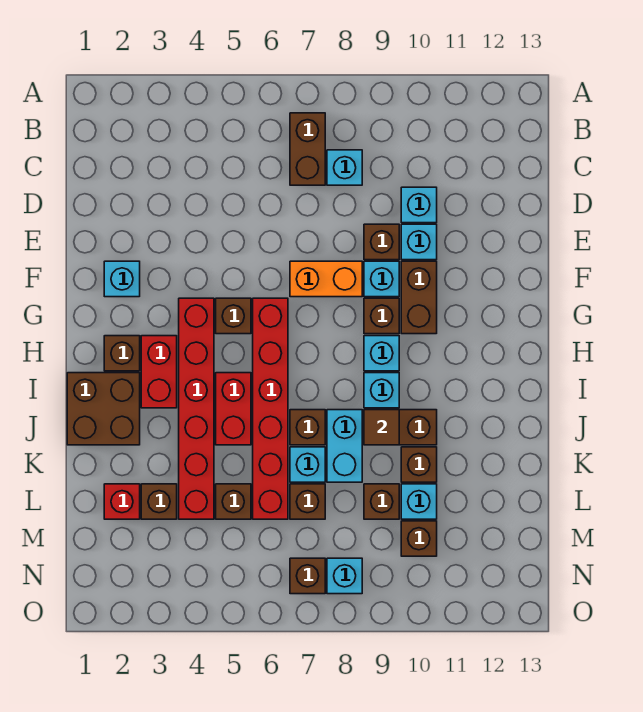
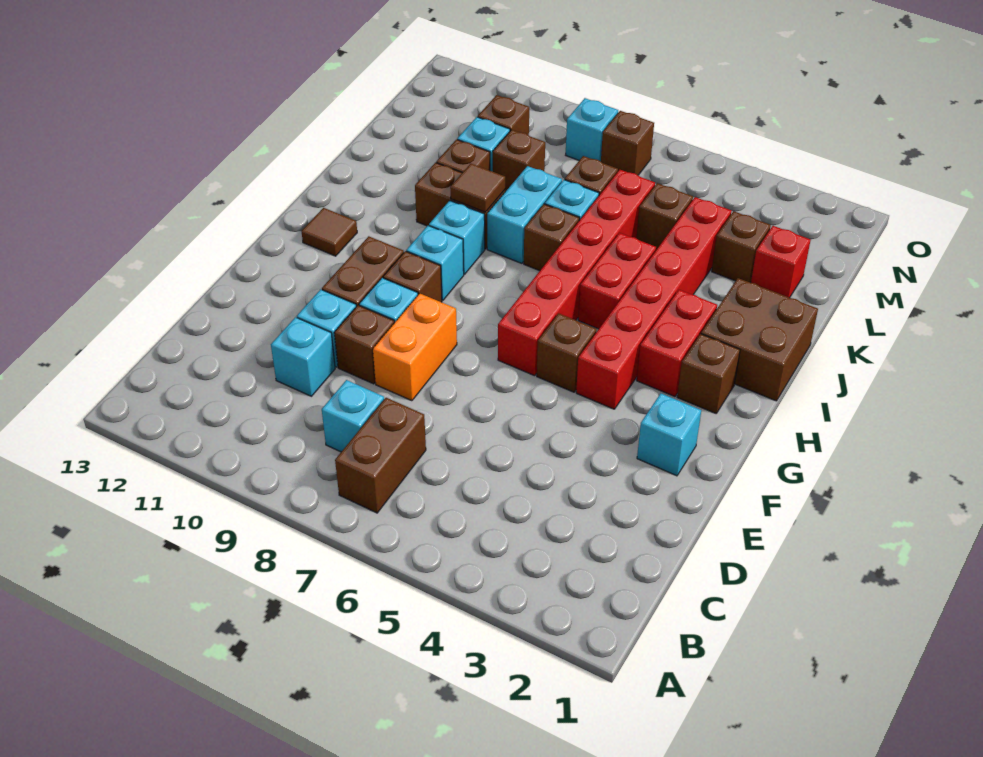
orange brick F7:F8 level 1 -> orange brick E8:F8 level 1
none -> brown tile H12 level 1

